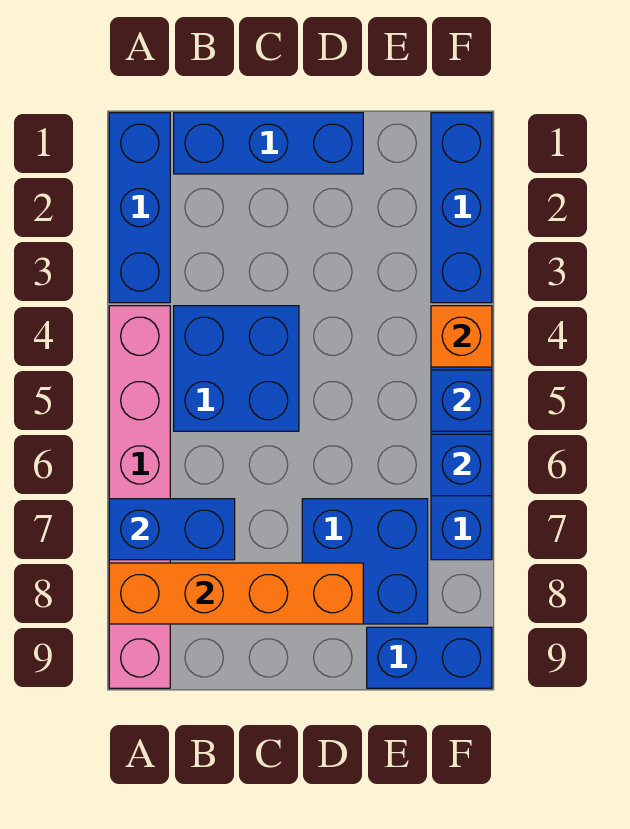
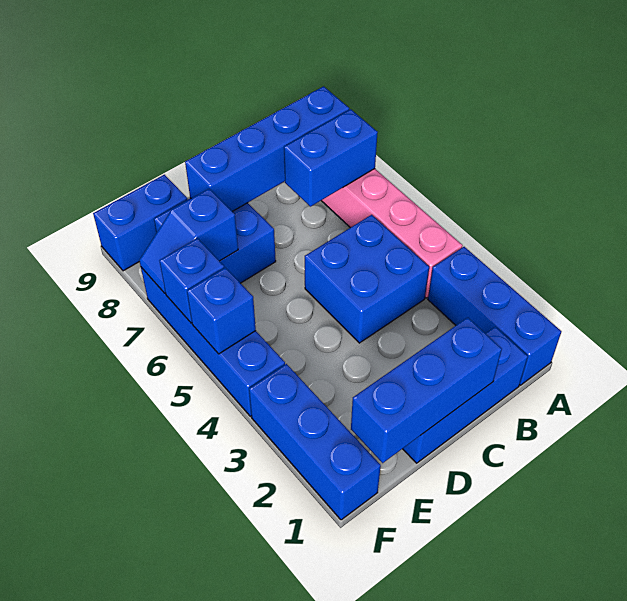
orange brick A8:D8 level 2 -> blue brick A8:D8 level 2
none -> blue brick C1:E1 level 2
none -> blue slope E7:F7 level 2 top E
orange brick F4 level 2 -> none

